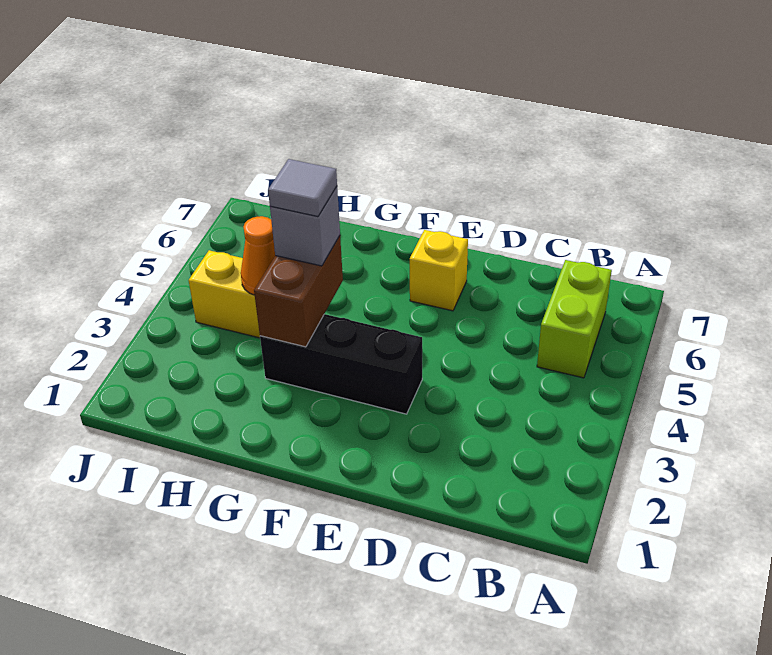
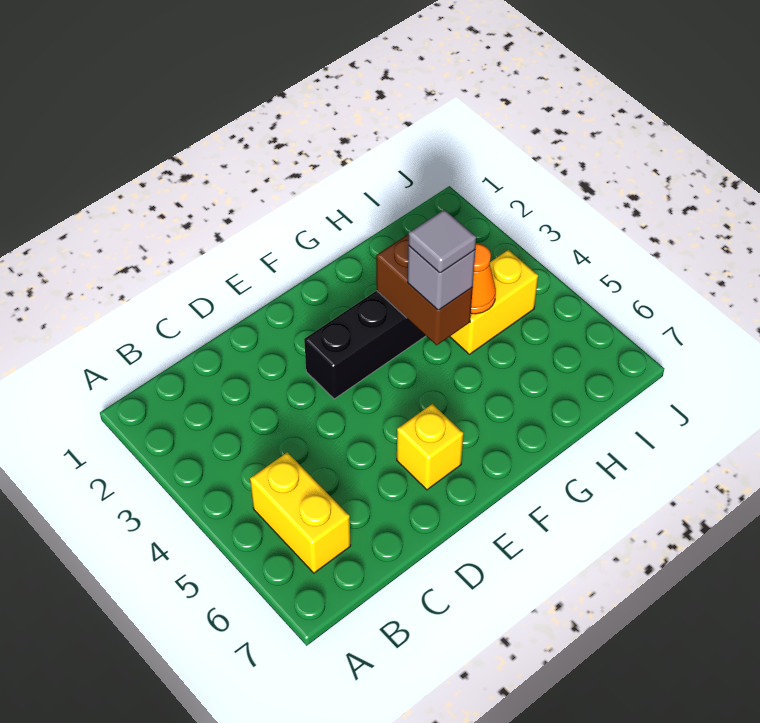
lime brick B5:B6 level 1 -> yellow brick B5:B6 level 1

